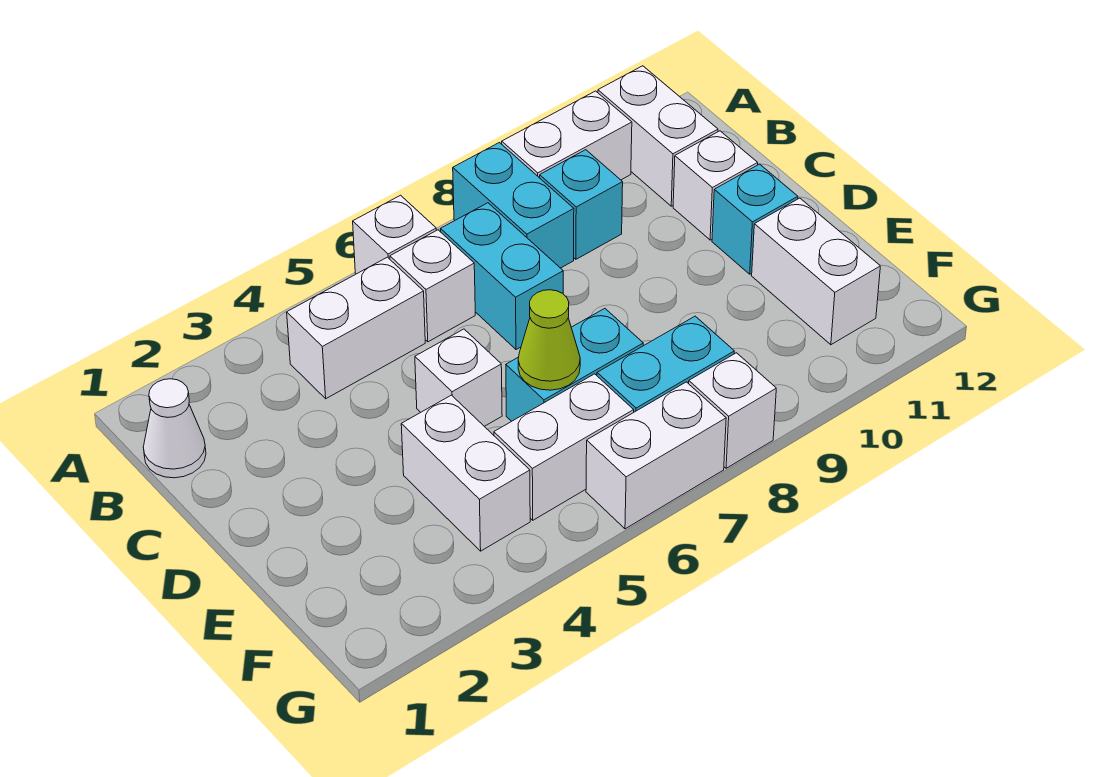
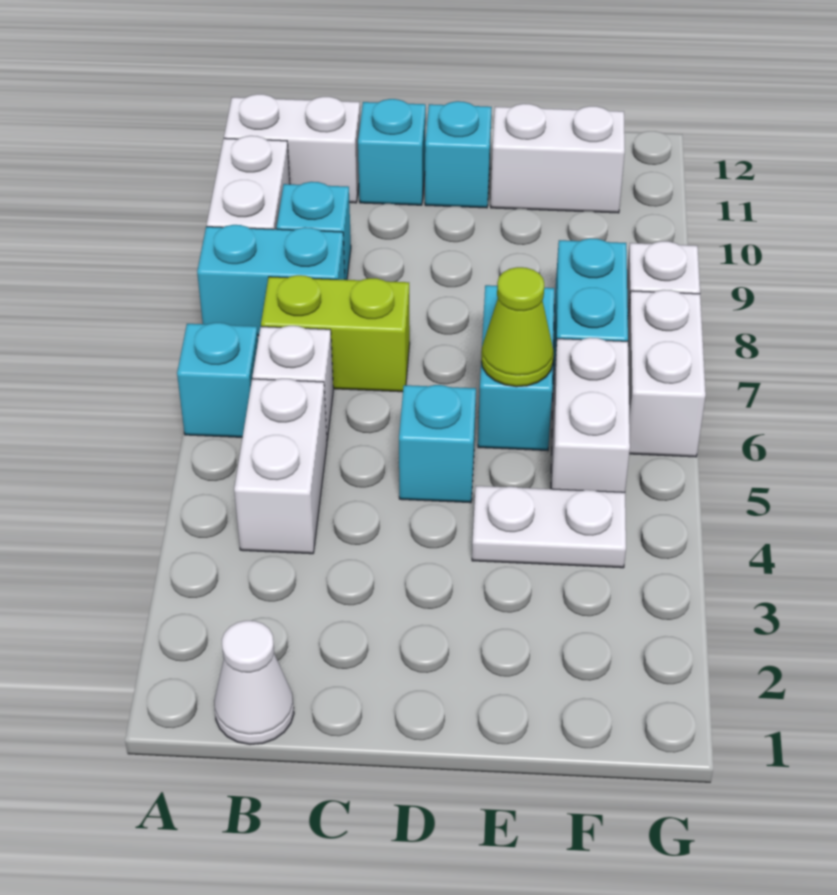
white brick A6 level 1 -> cyan brick A6 level 1
cyan brick B7:C7 level 1 -> lime brick B7:C7 level 1
white brick C11 level 1 -> cyan brick C11 level 1
white brick D5 level 1 -> cyan brick D5 level 1
white brick E4:F4 level 1 -> white plate E4:F4 level 1

